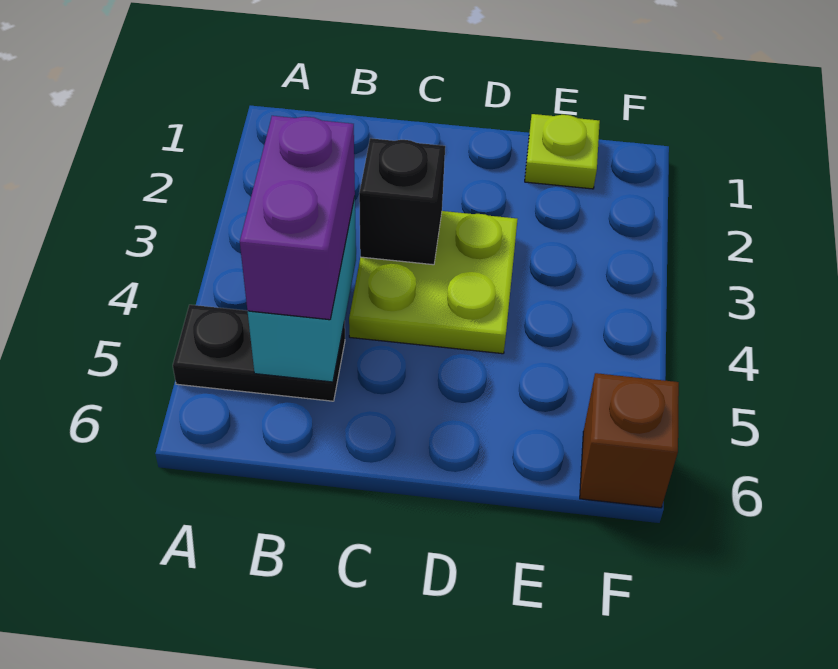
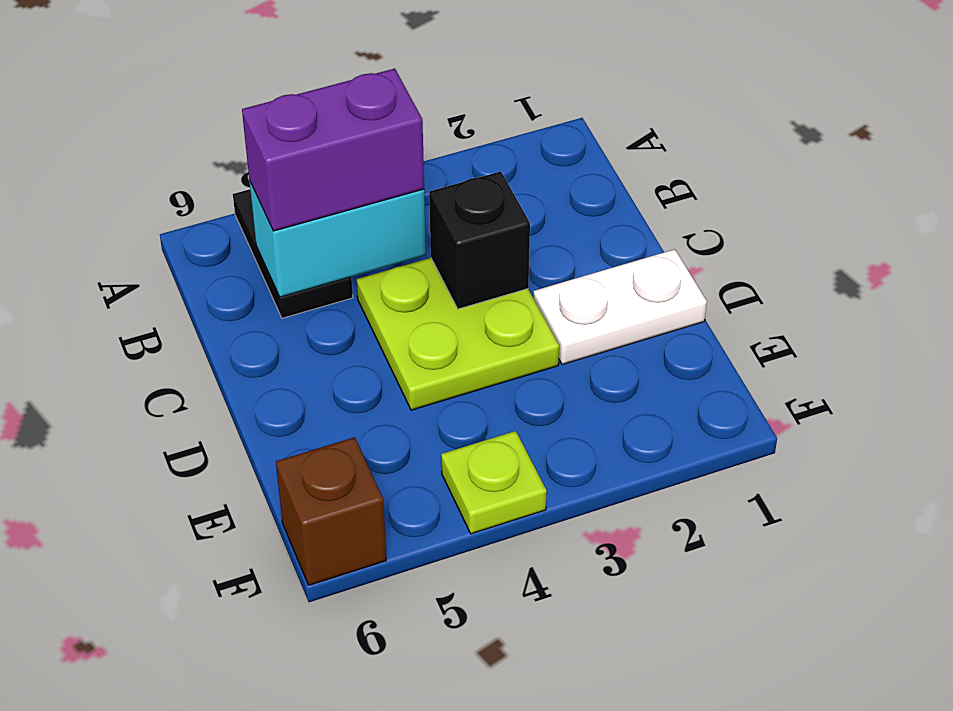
none -> white plate D1:D2 level 1
lime plate E1 level 1 -> lime plate F4 level 1

